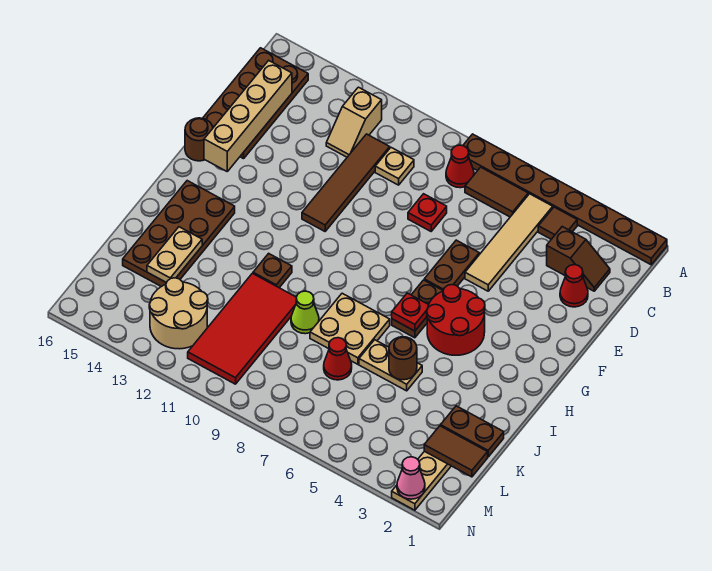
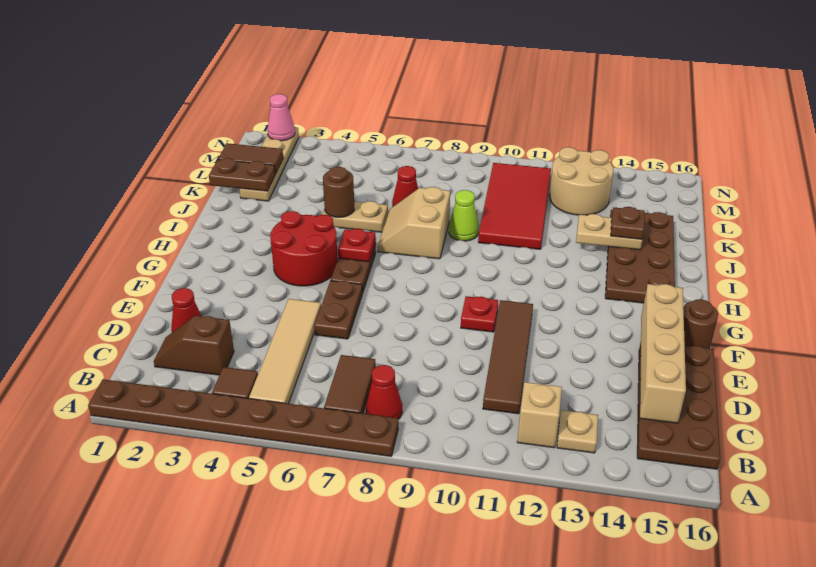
brown tile B6:B7 level 1 -> brown tile B7:C7 level 1
tan plate C10 level 1 -> tan plate B13 level 1
red plate D8 level 1 -> red plate F10 level 1
tan plate I7:J8 level 1 -> tan slope I7:J8 level 1 top 8
brown plate I11 level 1 -> brown plate J14 level 3
tan plate J14:K14 level 2 -> tan plate J13:J14 level 2

